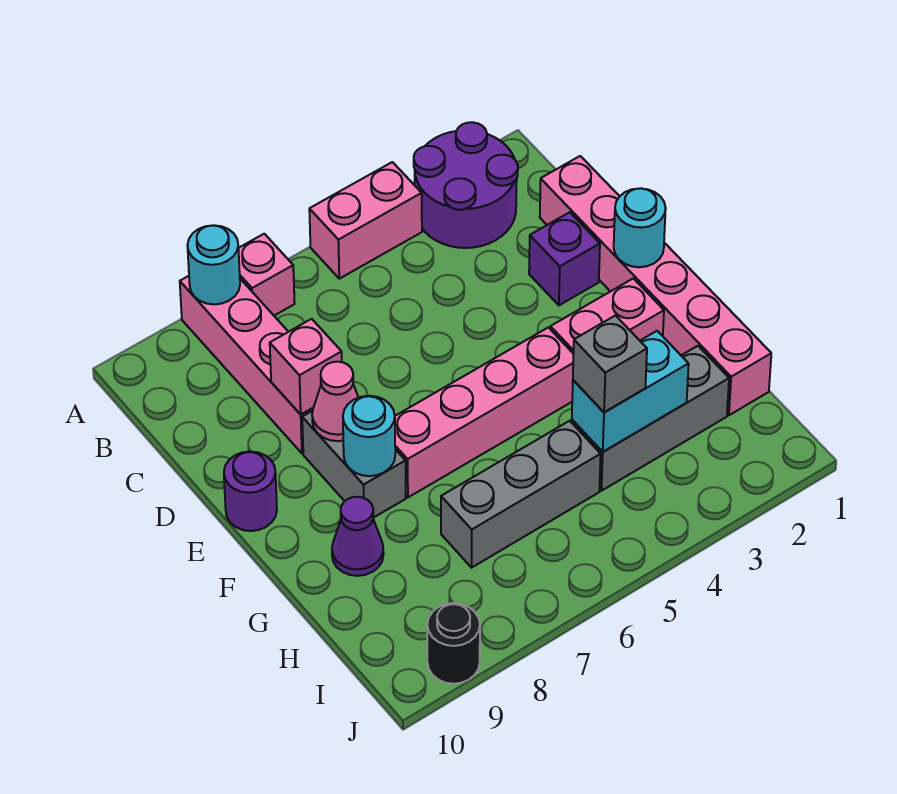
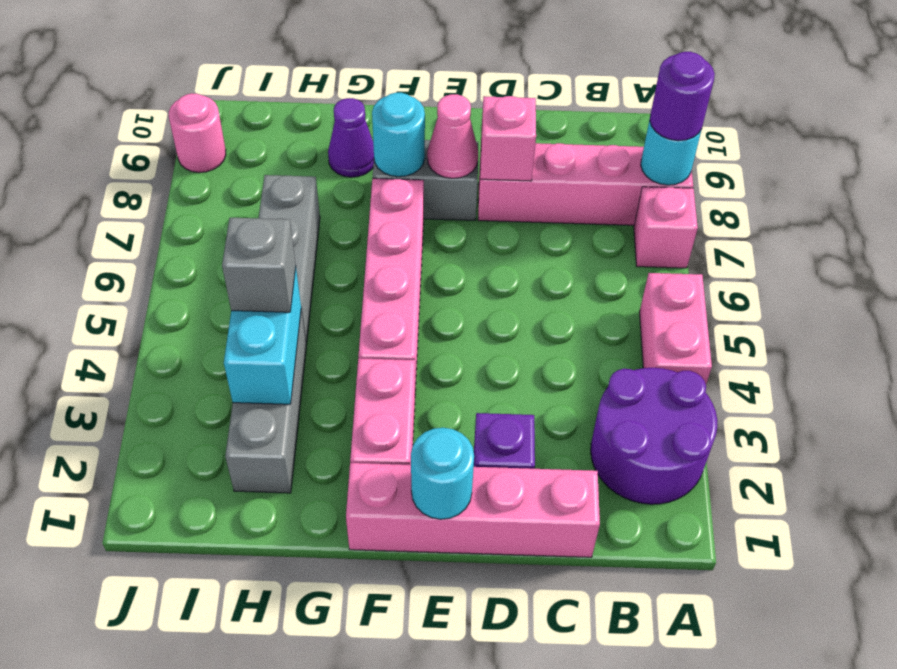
pink brick C1:H1 level 1 -> pink brick C1:F1 level 1
purple round brick E10 level 1 -> purple round brick A8 level 3
black round brick J9 level 1 -> pink round brick J9 level 1

